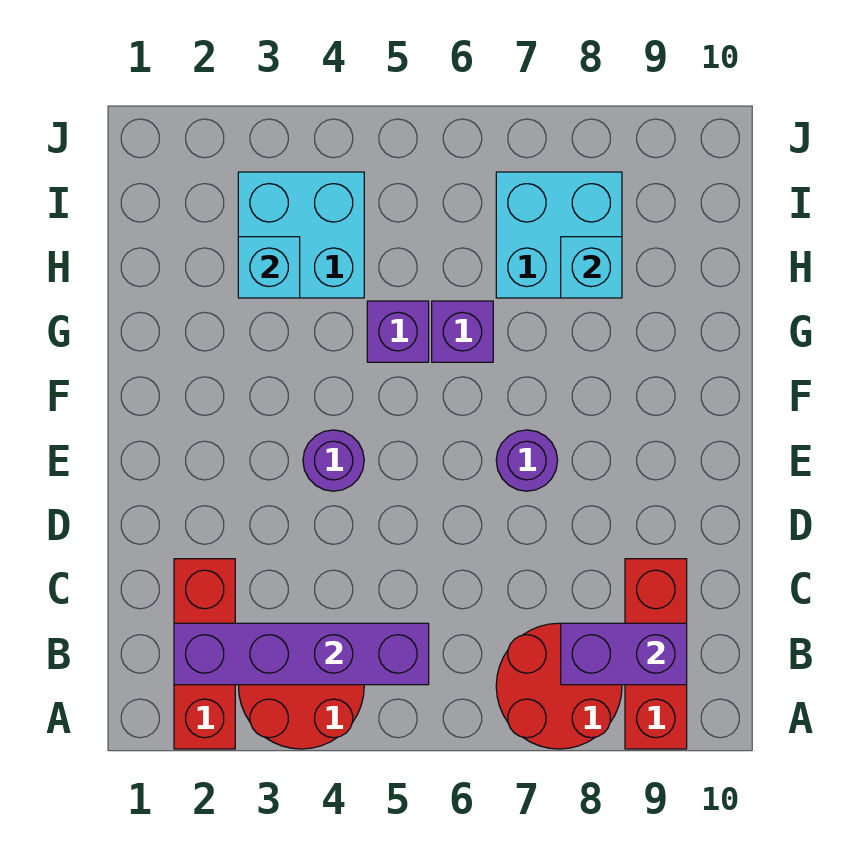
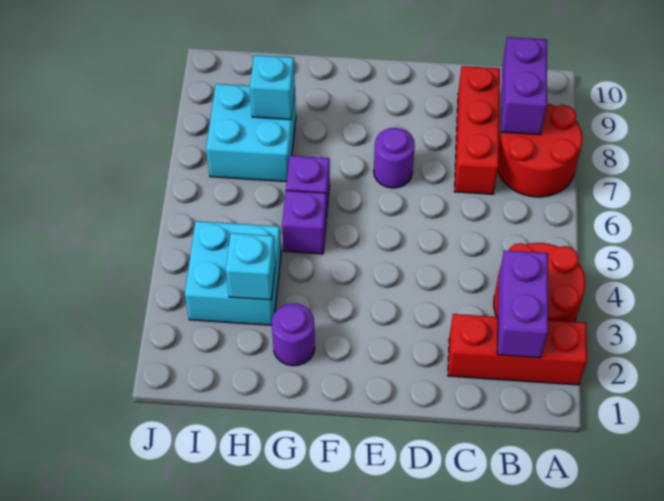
red brick A9:C9 level 1 -> red brick C7:C9 level 1
purple brick B2:B5 level 2 -> purple brick B2:B3 level 2
purple round brick E4 level 1 -> purple round brick G2 level 1

